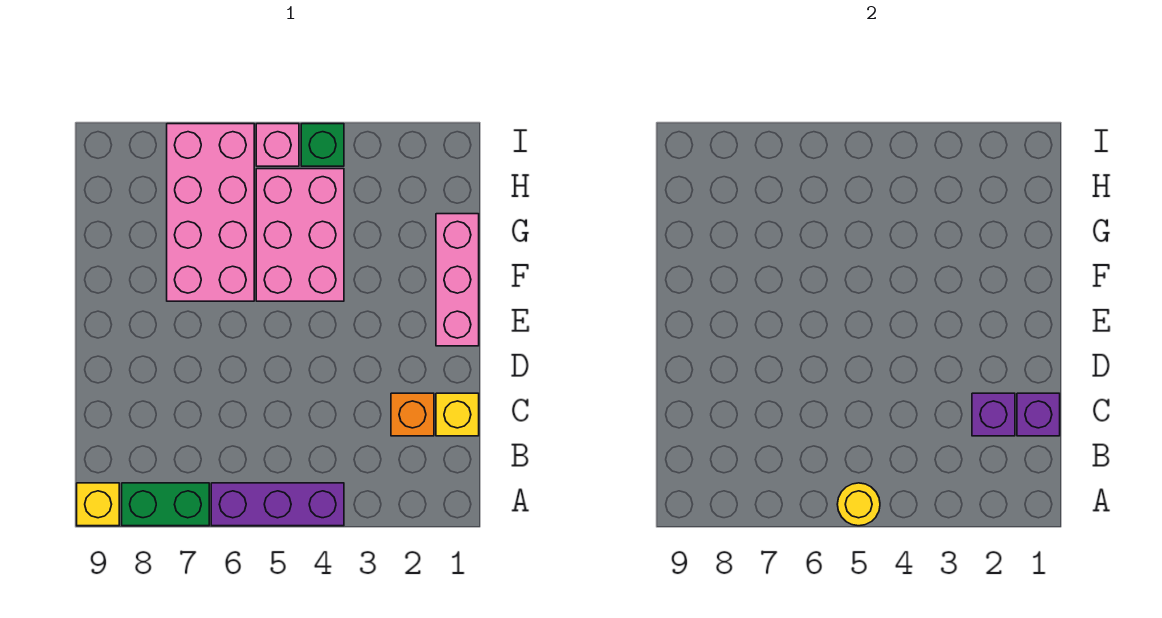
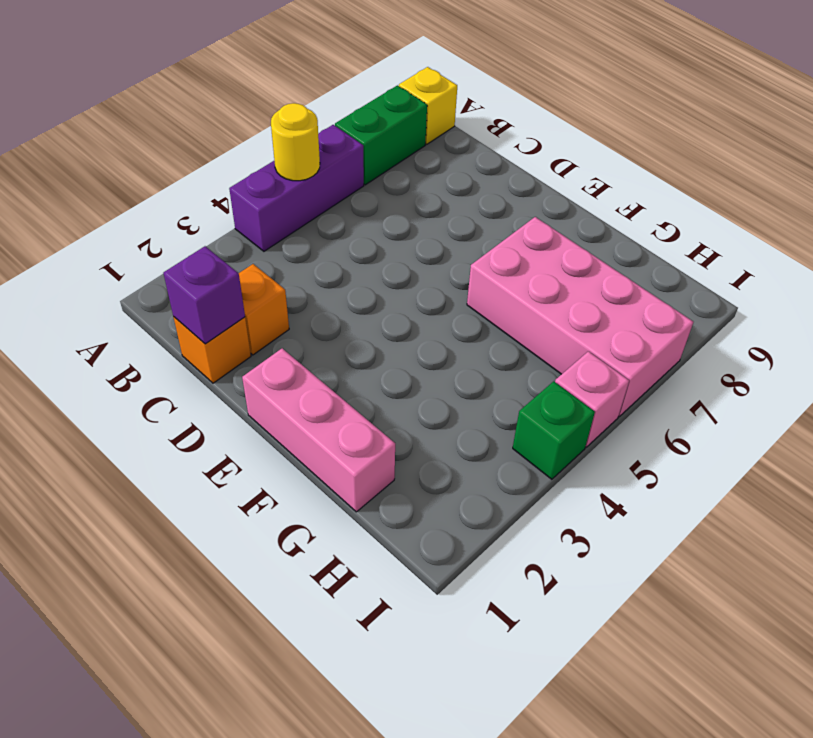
yellow brick C1 level 1 -> orange brick C1 level 1
purple brick C2 level 2 -> none
pink brick F4:H5 level 1 -> none

